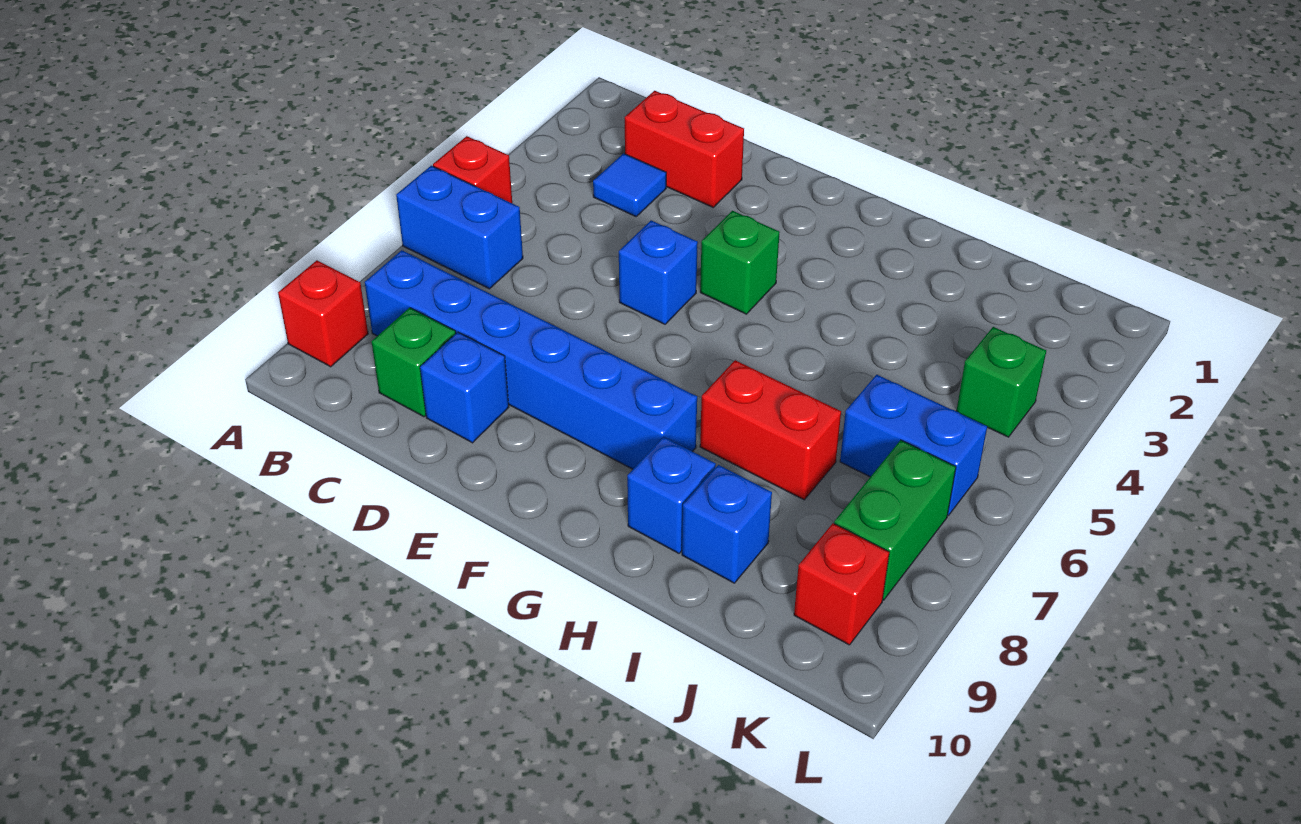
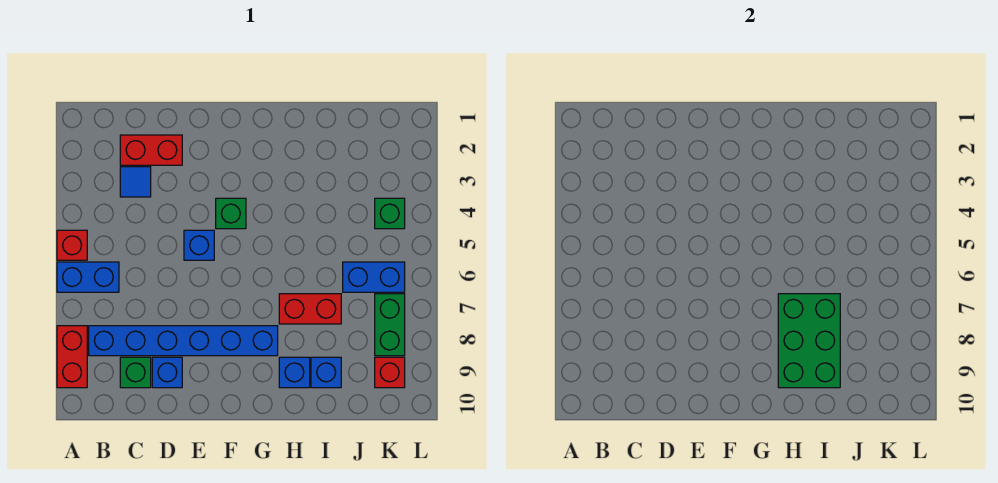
red brick A9 level 1 -> red brick A8:A9 level 1
none -> green brick H7:I9 level 2

